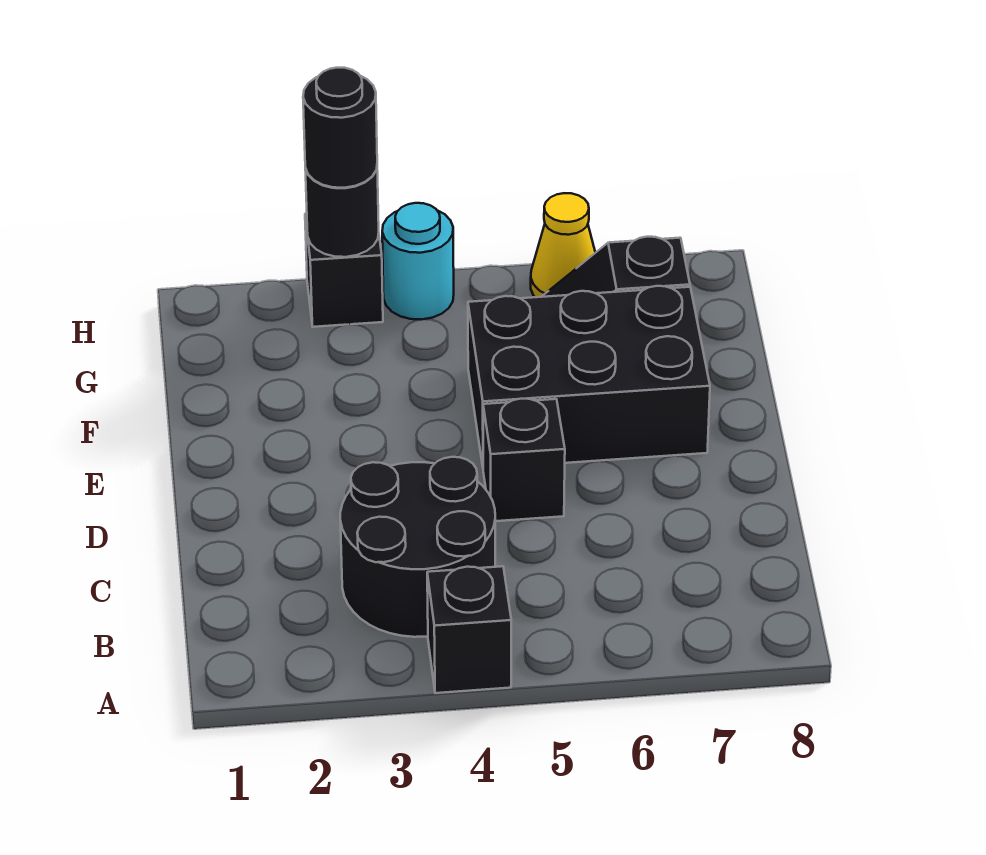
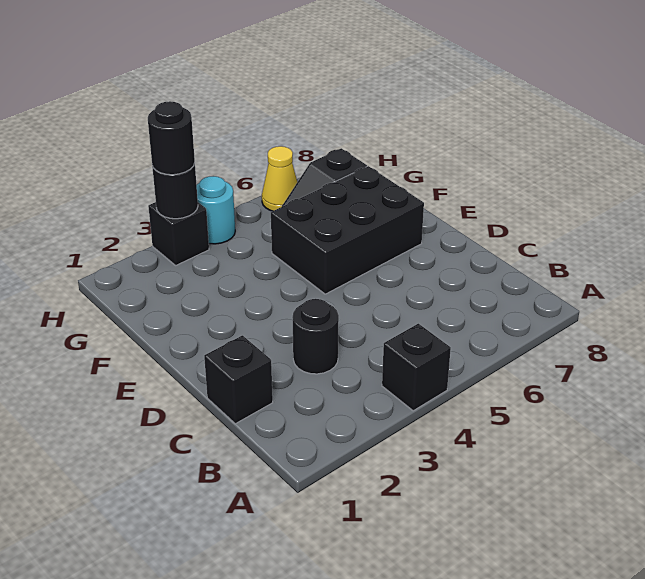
black round brick B3:C4 level 1 -> black round brick C3 level 1
black brick D5 level 1 -> black brick C1 level 1

